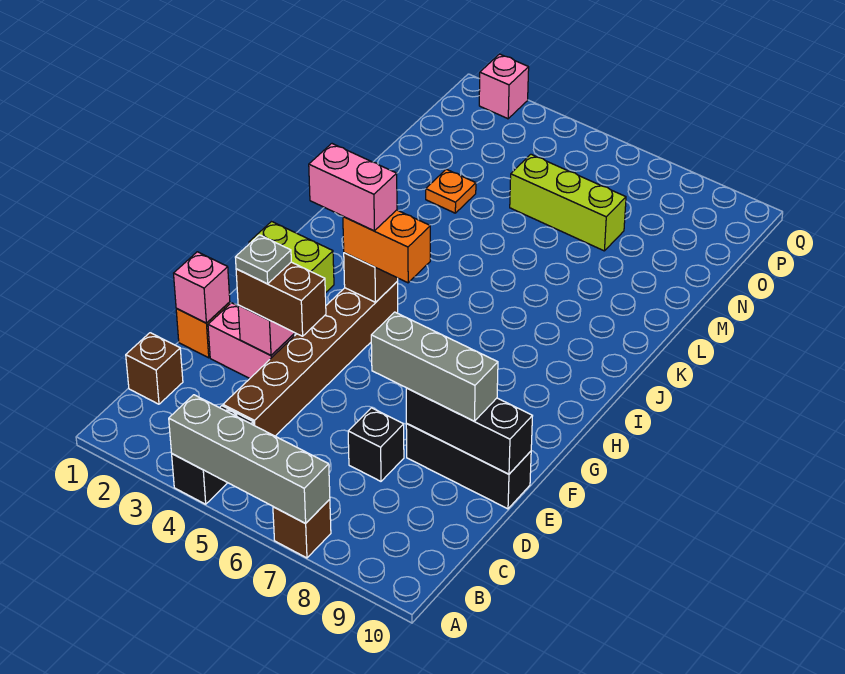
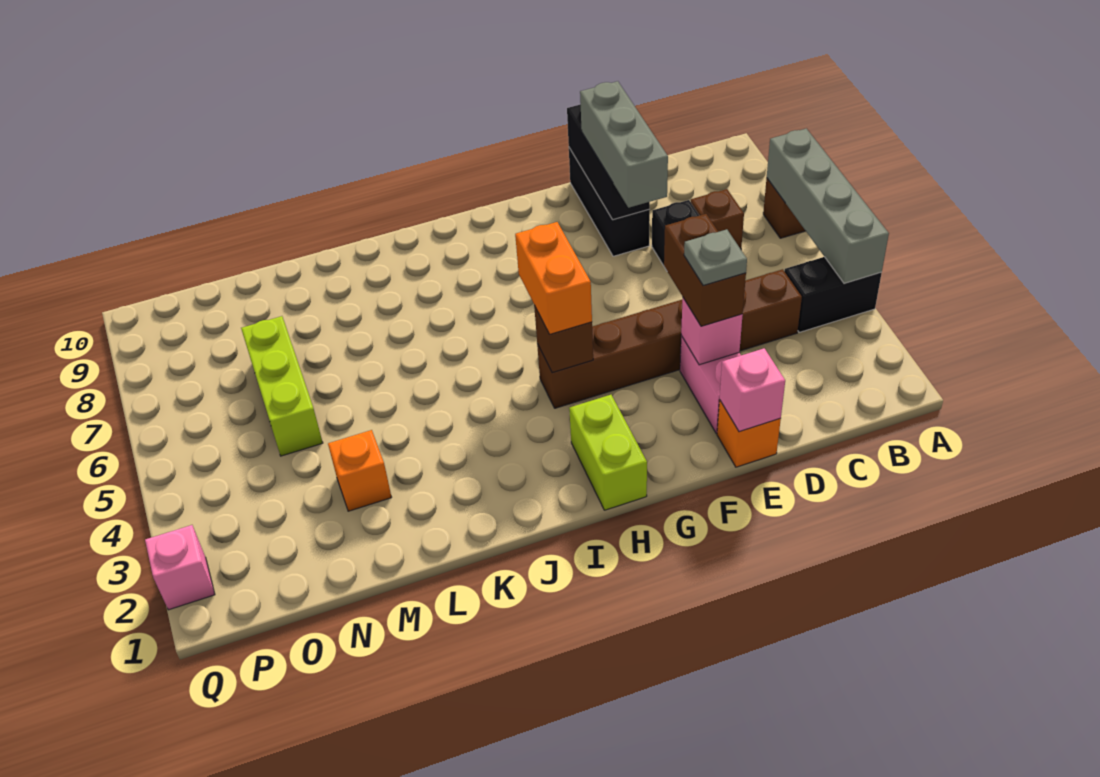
brown brick C1 level 1 -> brown brick C7 level 1
pink brick H3:H4 level 4 -> none
orange plate M3 level 1 -> orange brick M3 level 1

